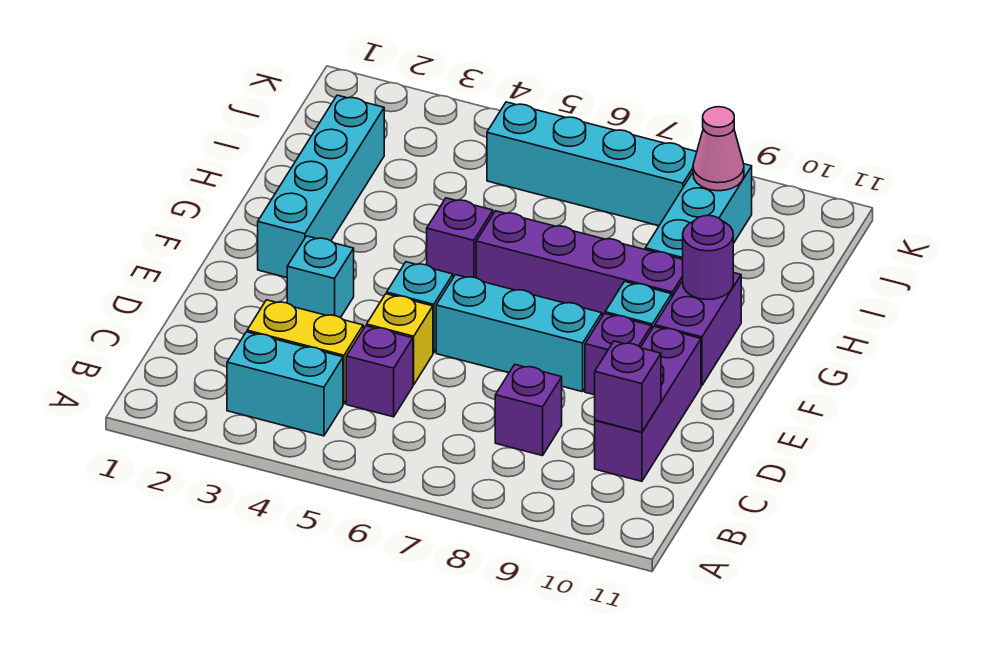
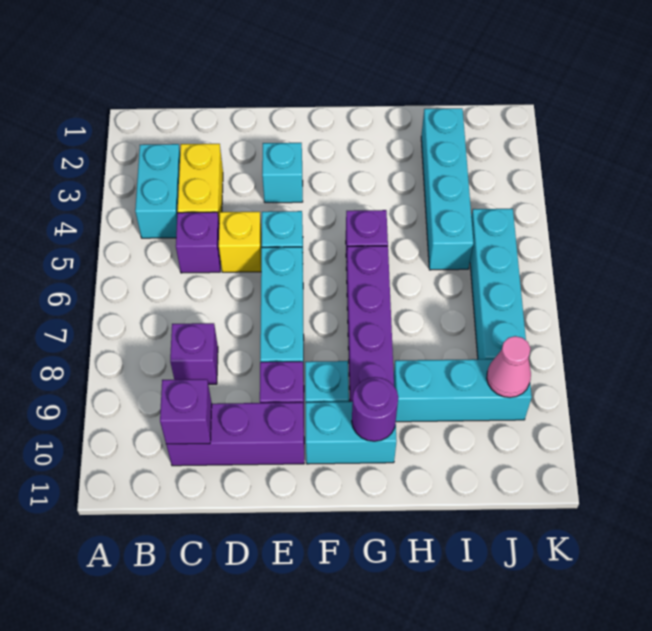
cyan brick F2:I2 level 1 -> cyan brick I2:I5 level 1
purple brick F10:G10 level 1 -> cyan brick F10:G10 level 1

